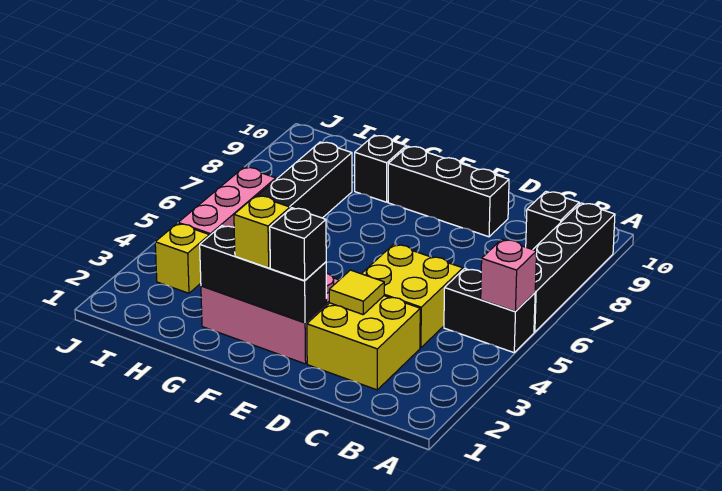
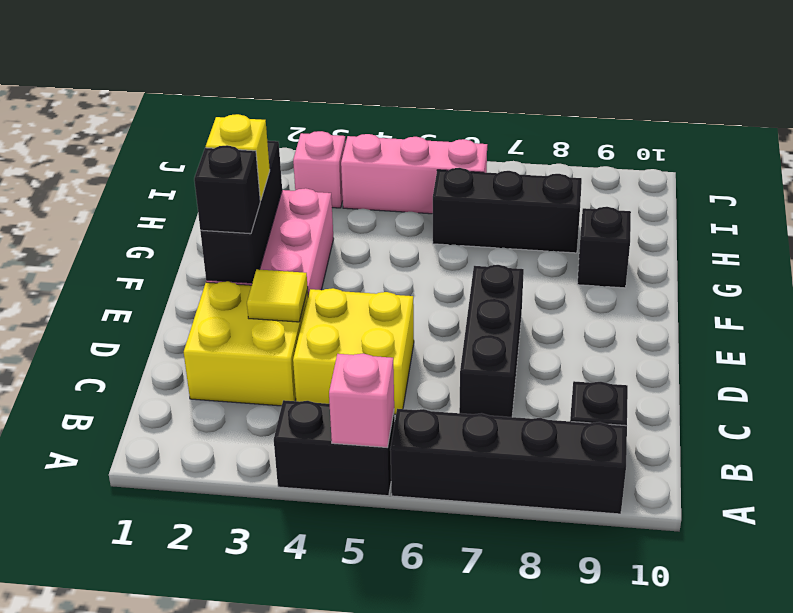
black brick A5:B5 level 1 -> black brick A4:A5 level 1
black brick D9:F9 level 1 -> black brick C7:E7 level 1
yellow brick I3 level 1 -> pink brick I3 level 1

